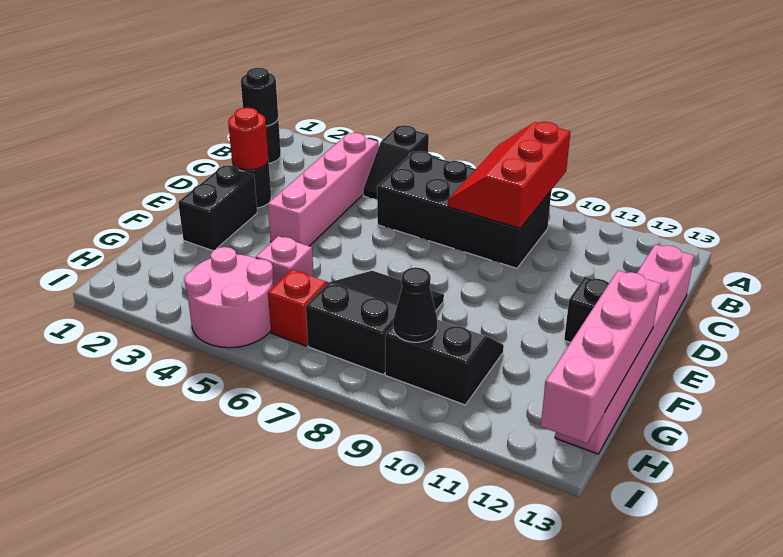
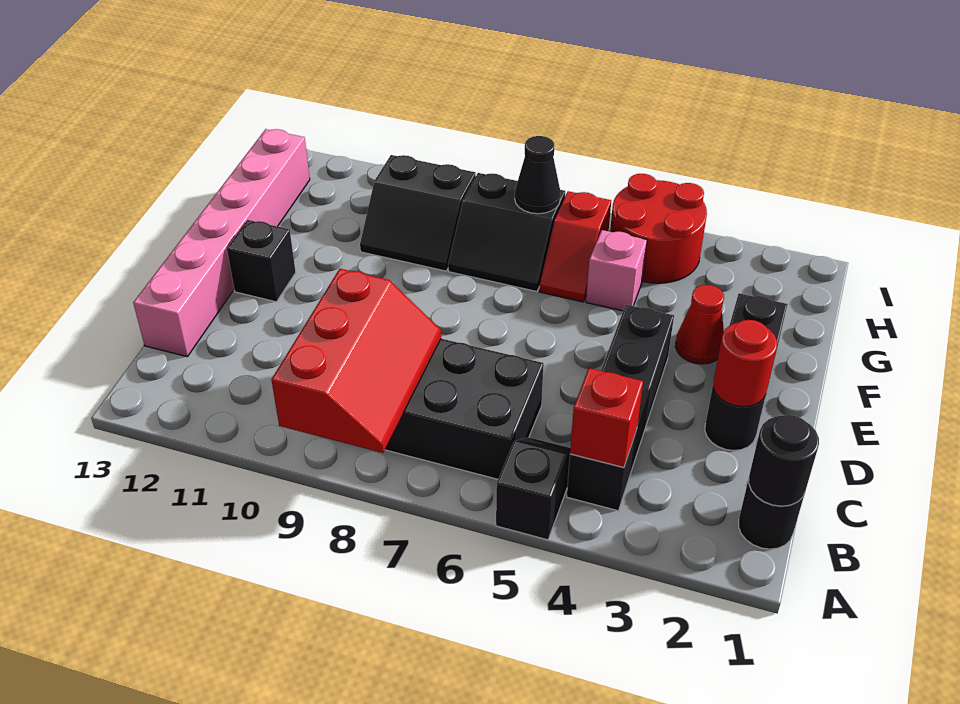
pink brick B4:E4 level 1 -> black brick B4:E4 level 1
none -> red brick B4 level 2
none -> red cone F3 level 1
black slope F7:H8 level 1 top H -> black slope G7:H8 level 1 top H
pink brick F13:I13 level 2 -> none
pink round brick H4:I5 level 1 -> red round brick H4:I5 level 1
black cone H9 level 2 -> black cone H7 level 2

